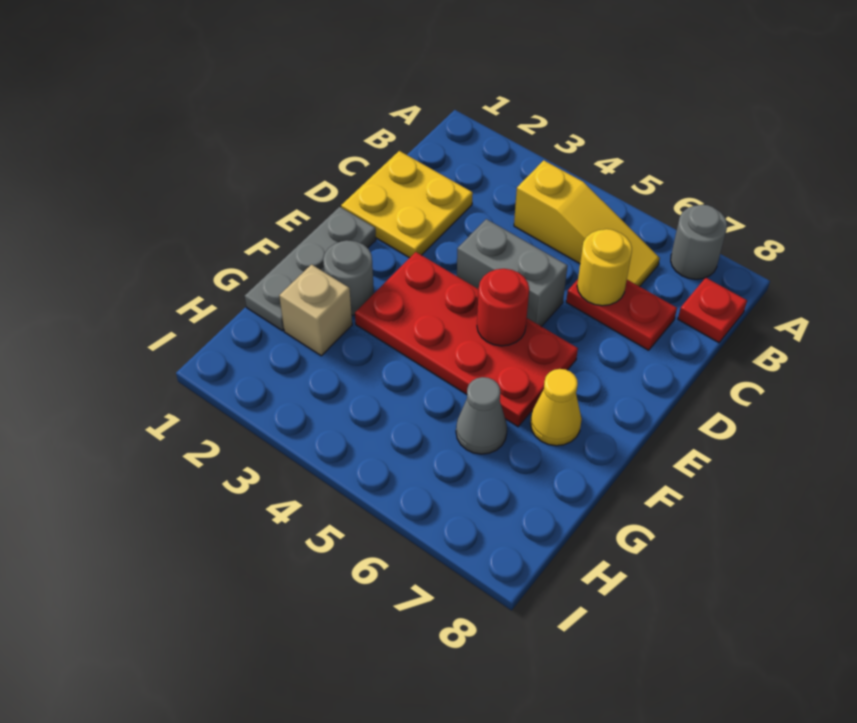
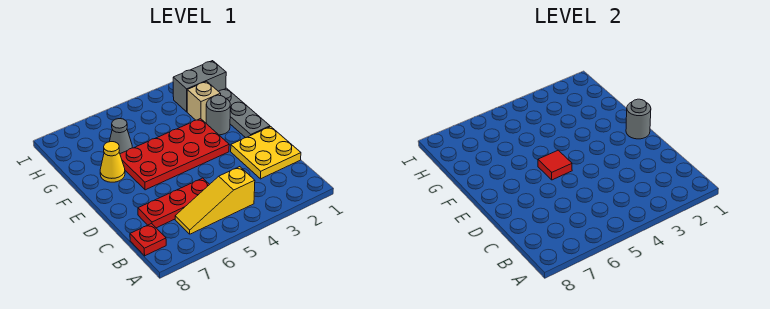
grey round brick A7 level 1 -> grey round brick E1 level 2
red plate C6:C7 level 1 -> red plate C5:C7 level 1
yellow round brick C6 level 2 -> none
grey brick D4:D5 level 1 -> grey brick H1:H2 level 1
red round brick E5 level 2 -> red tile E5 level 2

